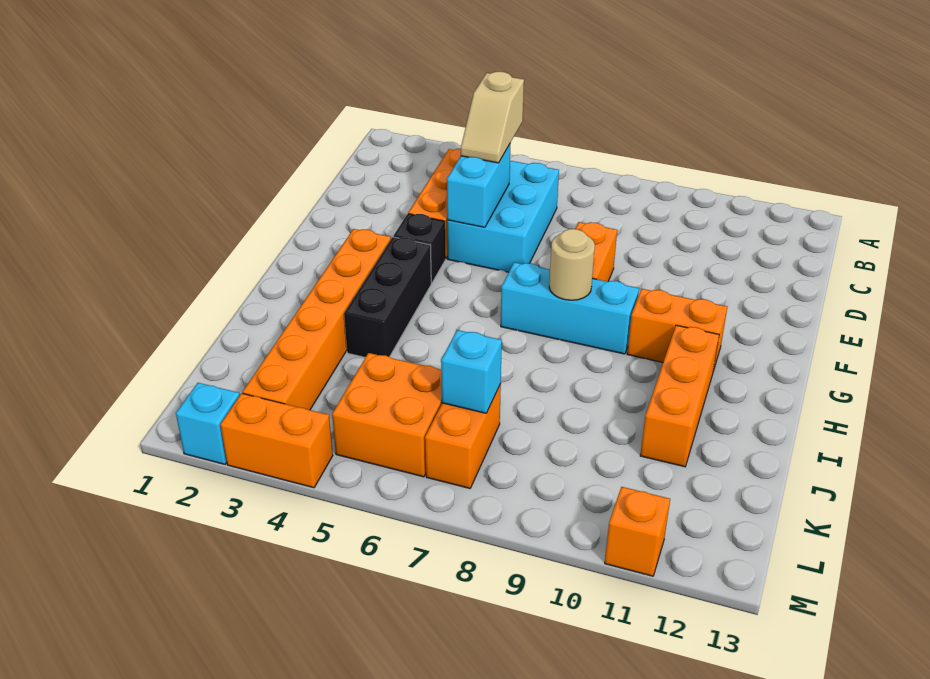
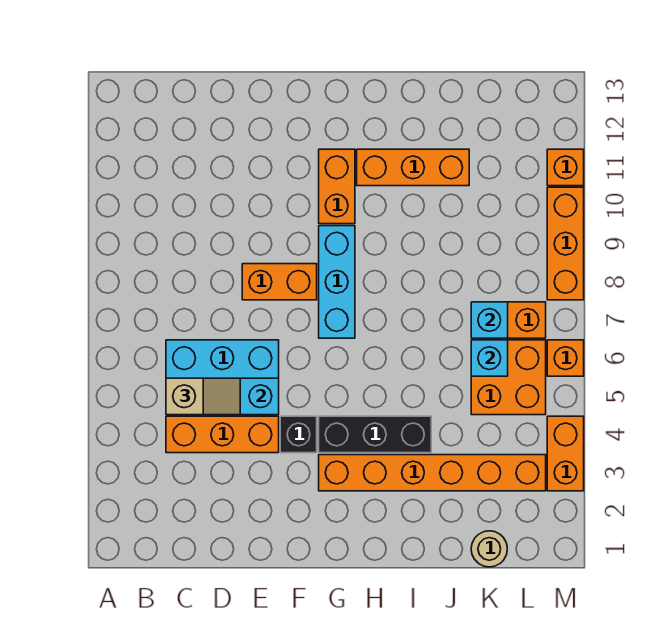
tan round brick G8 level 2 -> tan round brick K1 level 1
cyan brick M2 level 1 -> cyan brick K6 level 2
none -> orange brick M6 level 1
none -> orange brick M8:M10 level 1

